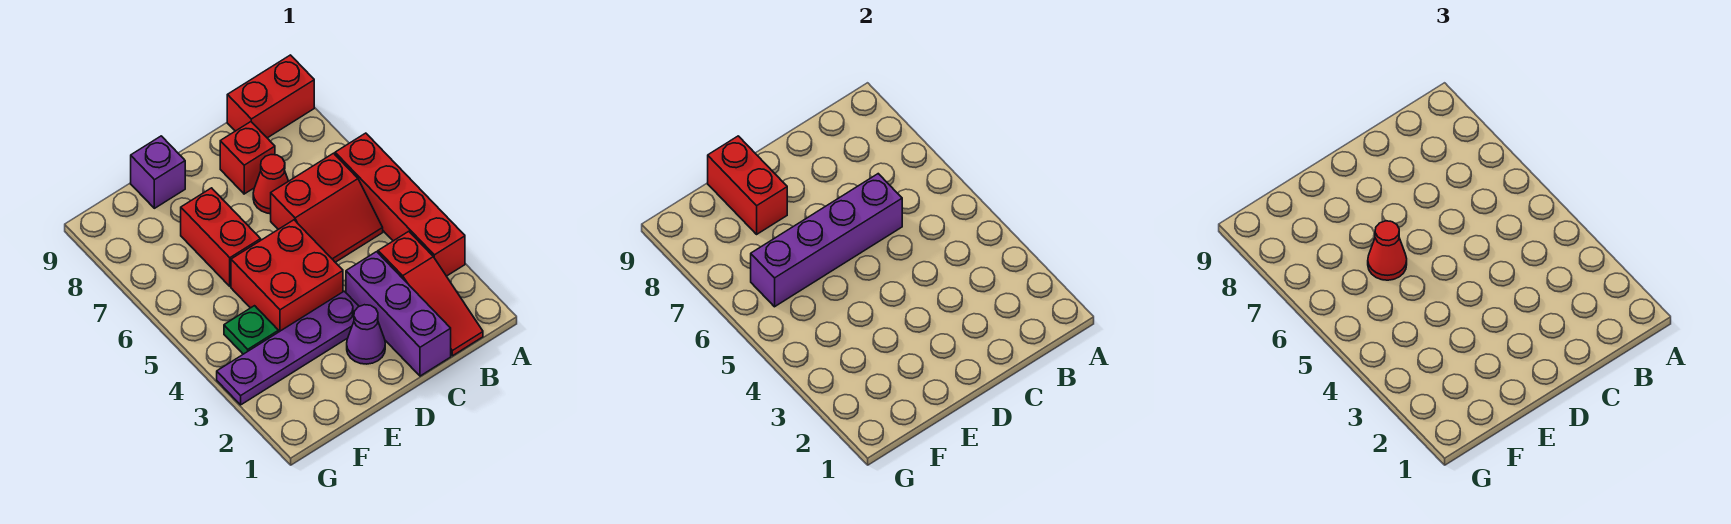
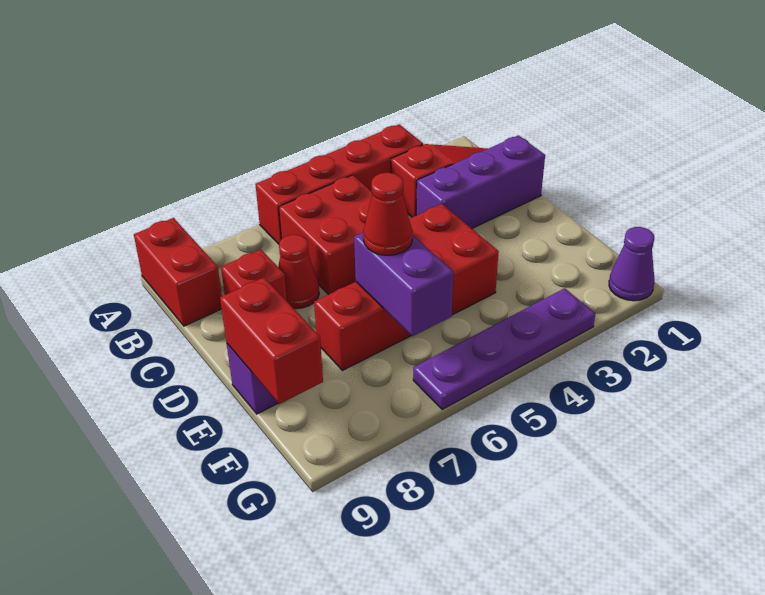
red slope B5:C6 level 1 top 6 -> red brick B5:C6 level 1
purple brick C6:F6 level 2 -> purple brick E6:F6 level 2
purple cone D2 level 1 -> purple cone G1 level 1
purple plate D3:G3 level 1 -> purple plate G3:G6 level 1
red brick E8:E9 level 2 -> red brick E9:F9 level 2
green plate F4 level 1 -> none

